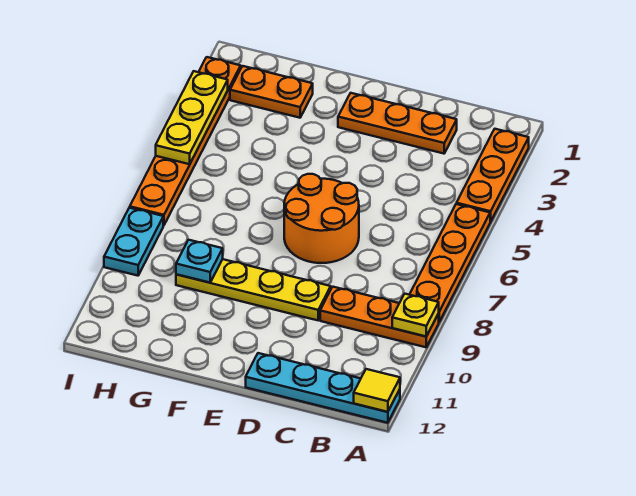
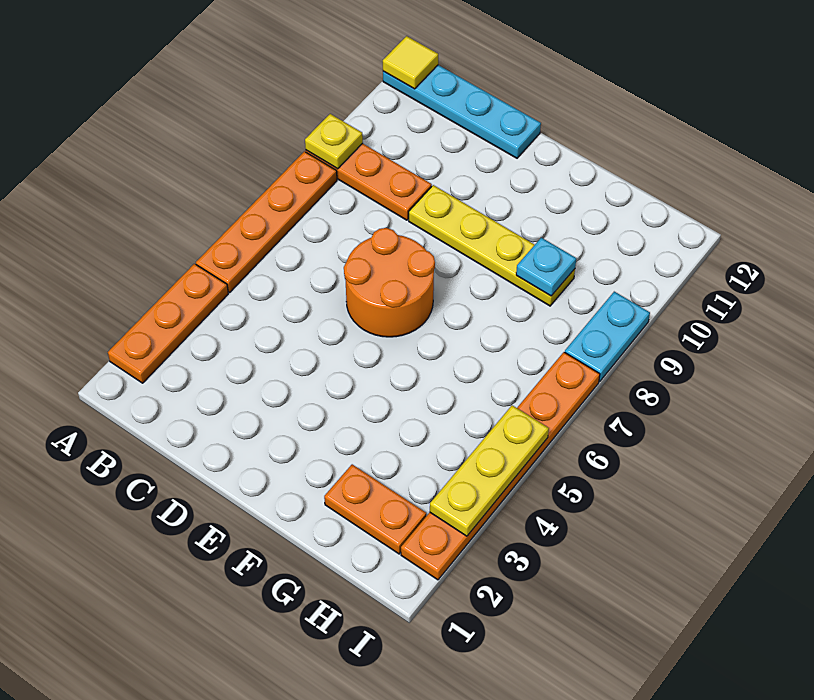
orange plate C2:E2 level 1 -> none

